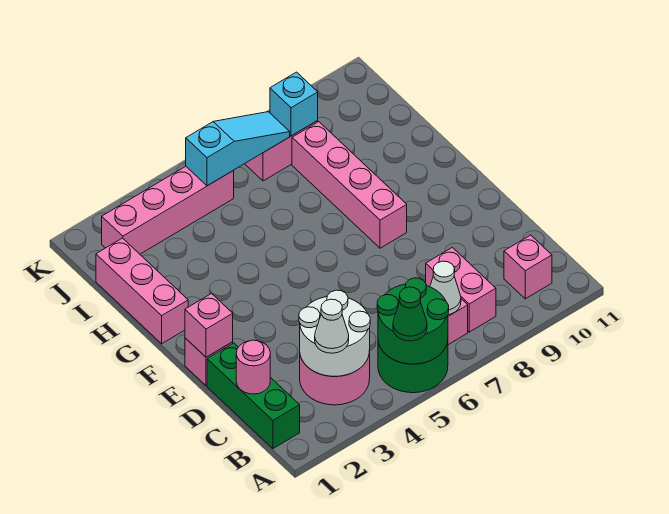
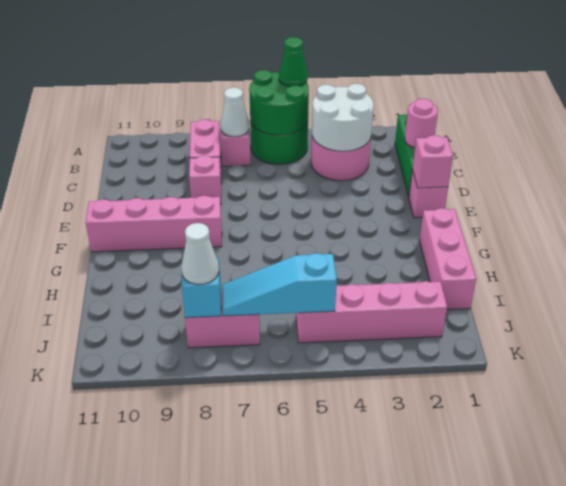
white cone B3 level 3 -> white cone J8 level 3
pink brick B10 level 1 -> pink brick D8 level 1
pink brick F8:I8 level 1 -> pink brick F8:F11 level 1

